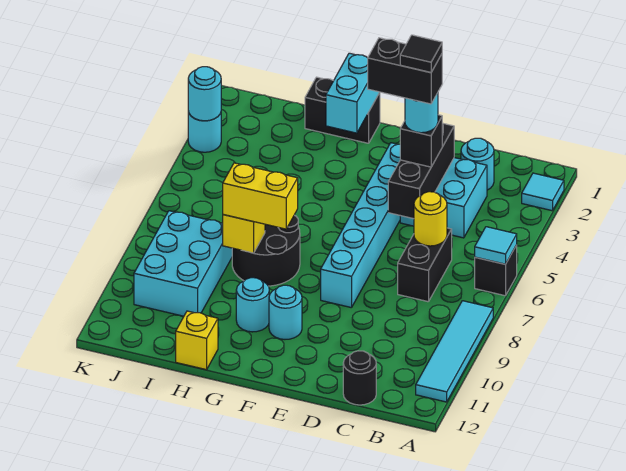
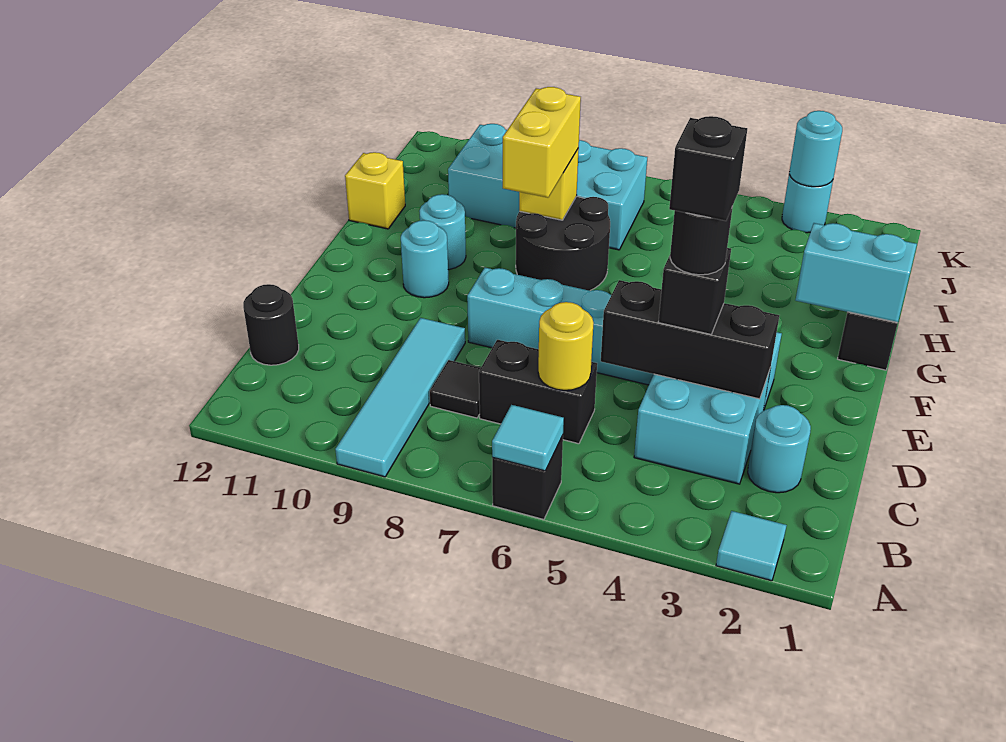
cyan tile A8:A11 level 1 -> cyan tile A9:D9 level 1
cyan round brick D4 level 4 -> black round brick D4 level 4
black brick D4:E4 level 5 -> black brick D4 level 5
black tile D4 level 6 -> black tile C8 level 1
cyan brick I8:J10 level 1 -> cyan brick I7:J10 level 1

